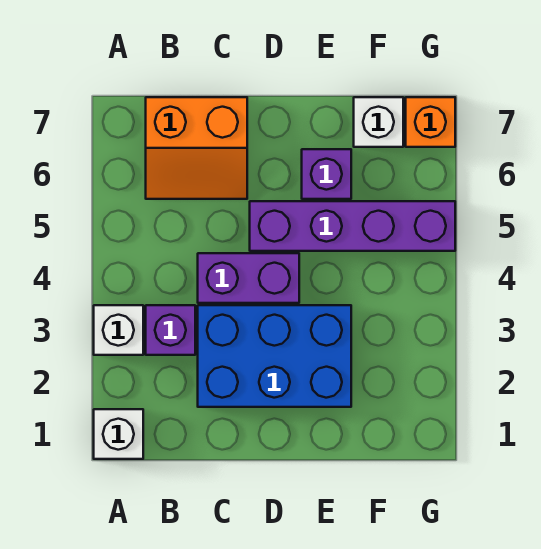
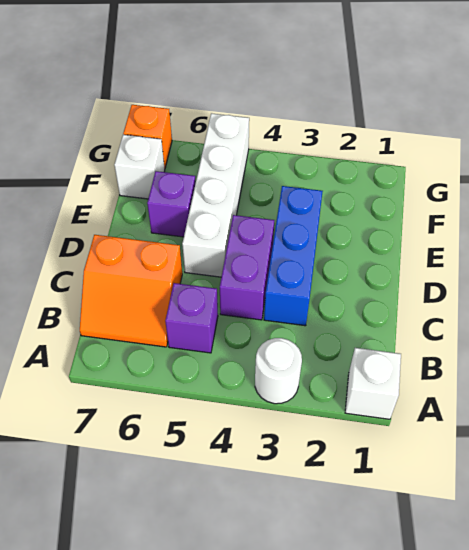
white brick A3 level 1 -> white round brick A3 level 1
purple brick B3 level 1 -> purple brick B5 level 1
orange slope B6:C7 level 1 top 7 -> orange slope B6:C7 level 1 top C
blue brick C2:E3 level 1 -> blue brick C3:E3 level 1
purple brick D5:G5 level 1 -> white brick D5:G5 level 1

